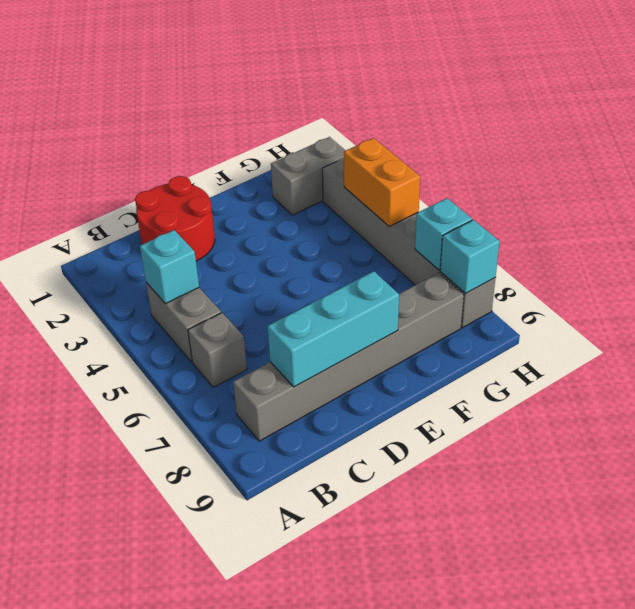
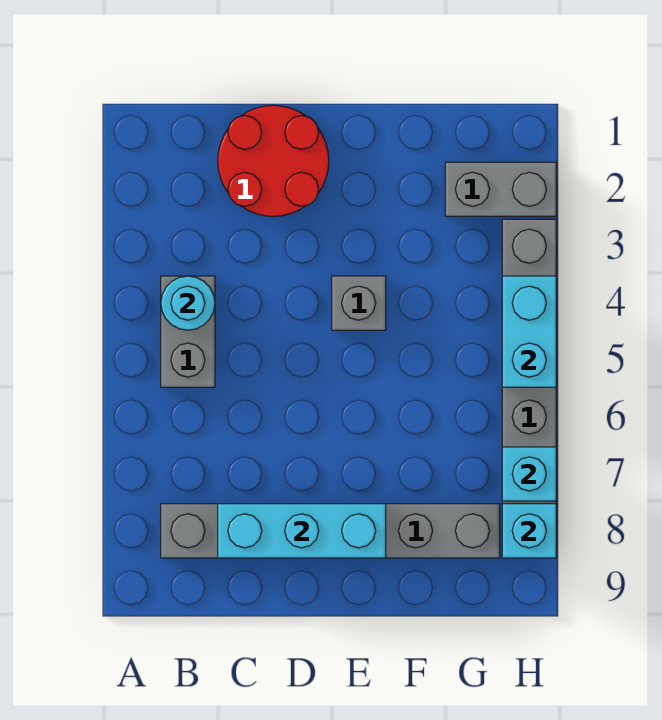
cyan brick B4 level 2 -> cyan round brick B4 level 2
grey brick B6 level 1 -> grey brick E4 level 1
orange brick H4:H5 level 2 -> cyan brick H4:H5 level 2

